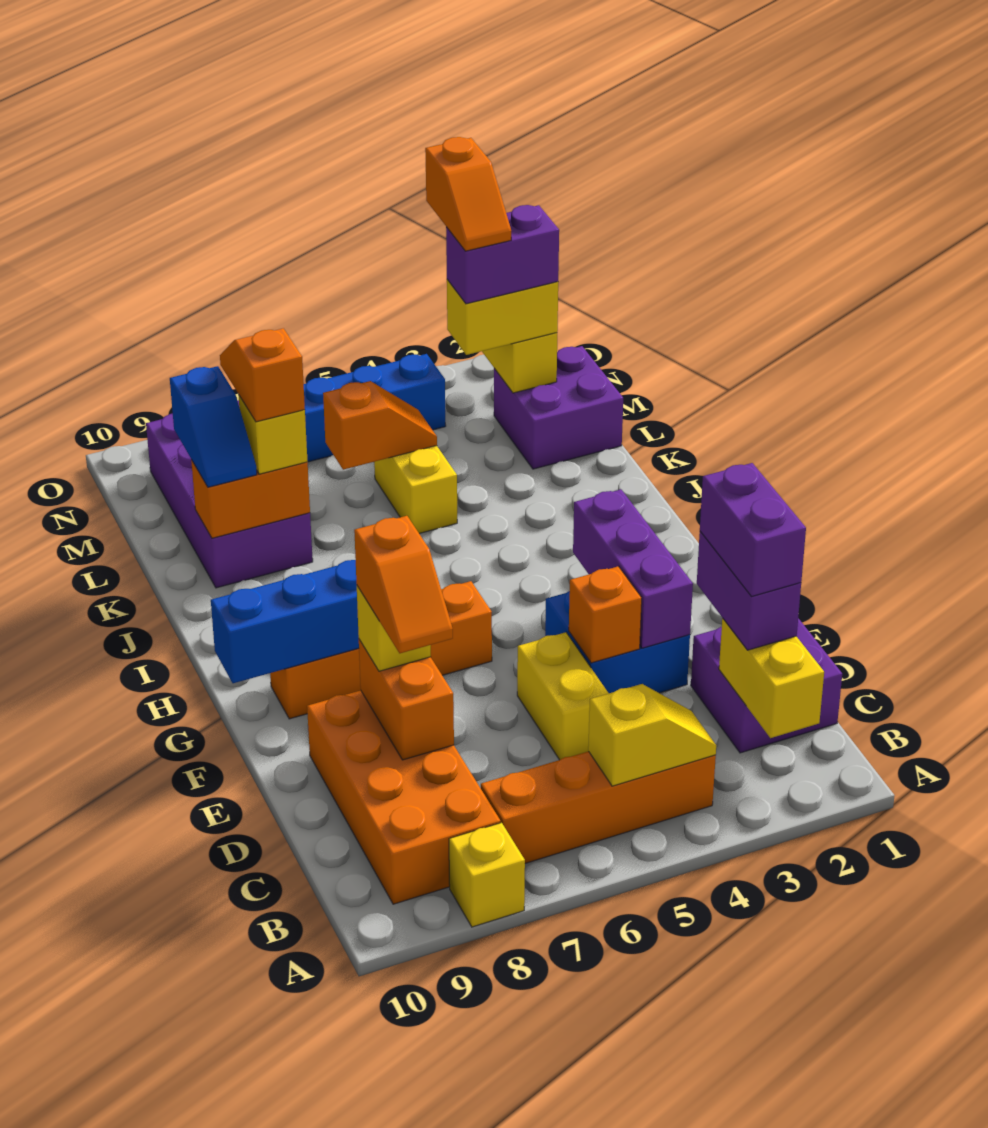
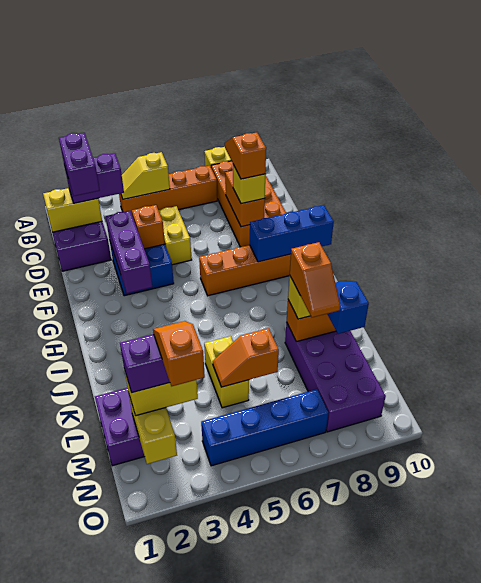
yellow brick B2:C2 level 2 -> yellow brick C1:C2 level 2
purple brick C2:D2 level 3 -> purple brick C2:C3 level 3

